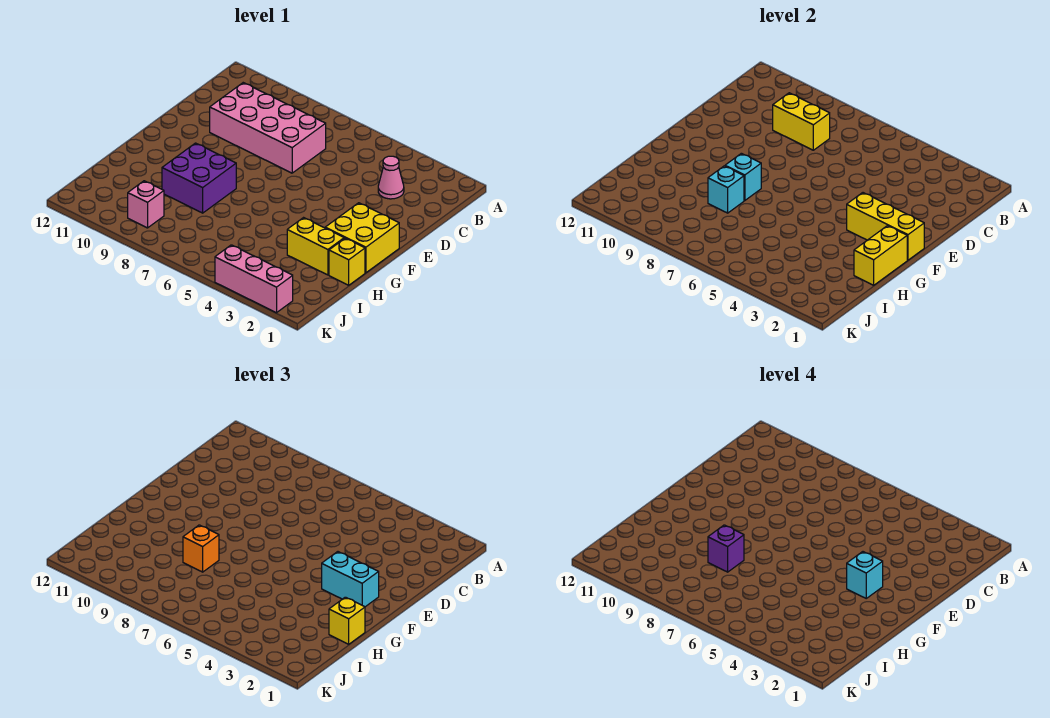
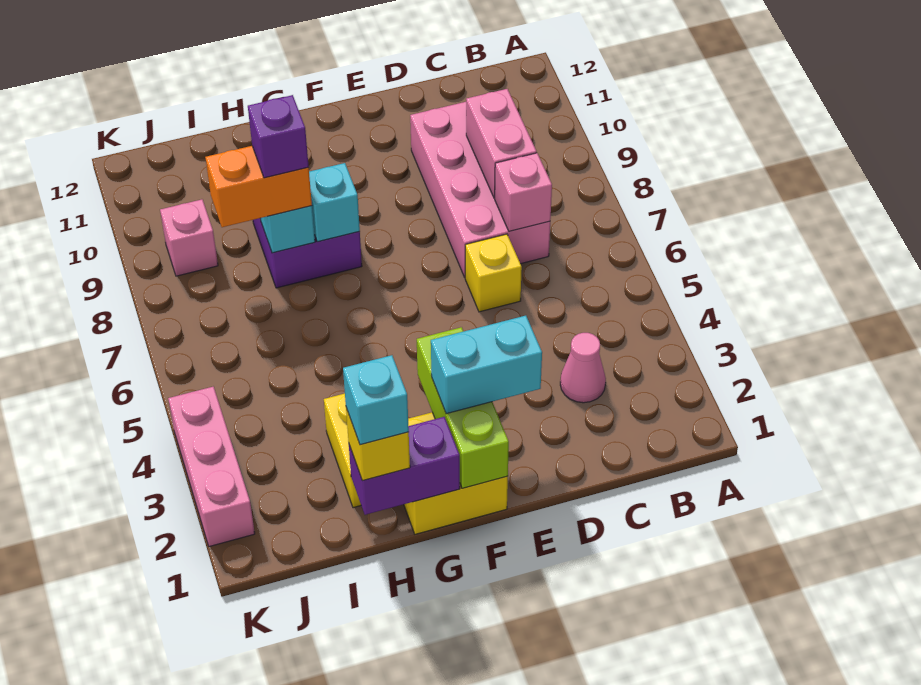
none -> pink brick C7 level 2
yellow brick C8:C9 level 2 -> pink brick C8:C9 level 2
yellow brick F1:F3 level 2 -> lime brick F1:F3 level 2
cyan brick F2:F3 level 3 -> cyan brick E2:F2 level 3
cyan brick F3 level 4 -> cyan brick H1 level 4
yellow brick G1:H1 level 2 -> purple brick G1:H1 level 2
yellow brick H1 level 1 -> yellow brick D6 level 1
orange brick H8 level 3 -> orange brick H8:I8 level 3

